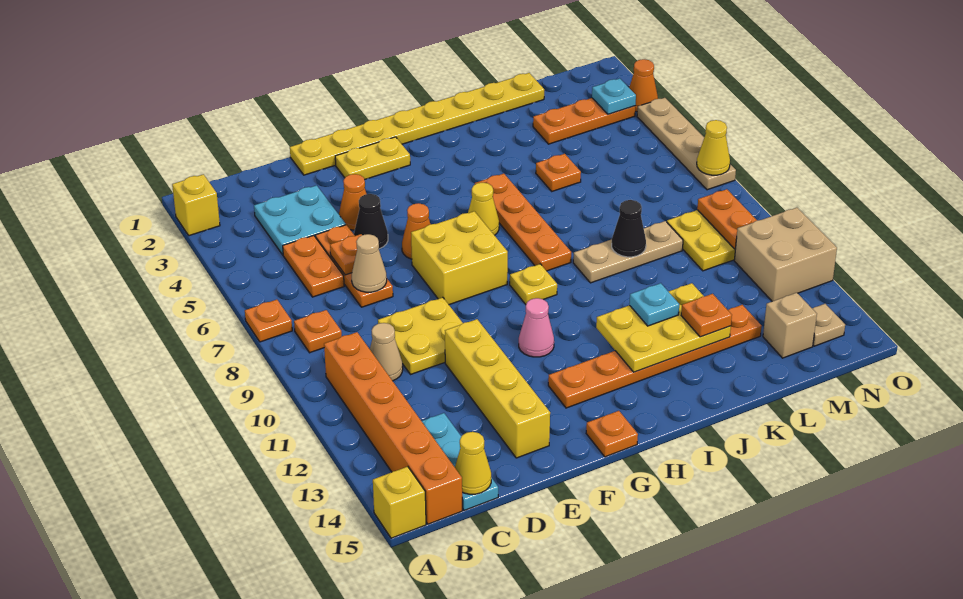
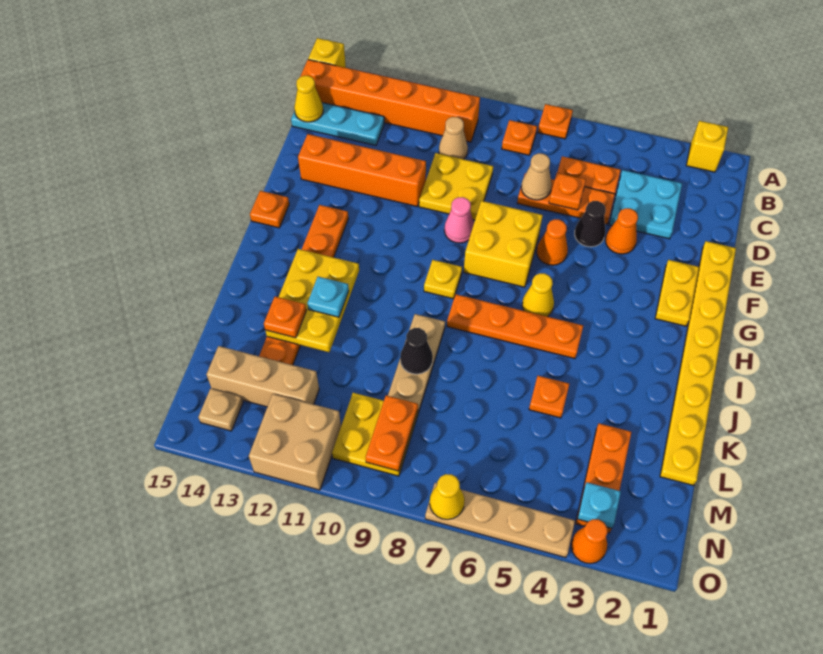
yellow brick E11:E14 level 1 -> orange brick E11:E14 level 1
pink cone G11 level 1 -> pink cone F9 level 1
tan brick M14 level 1 -> tan brick M12:M14 level 1
orange plate N9:N10 level 2 -> orange plate M9:N9 level 2

